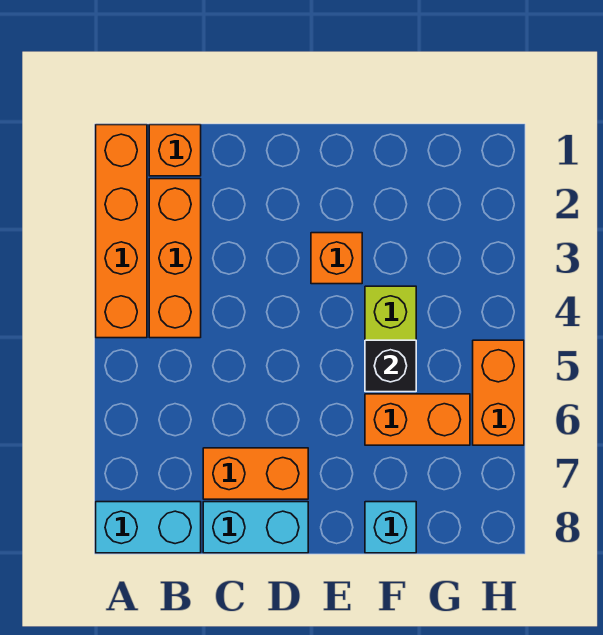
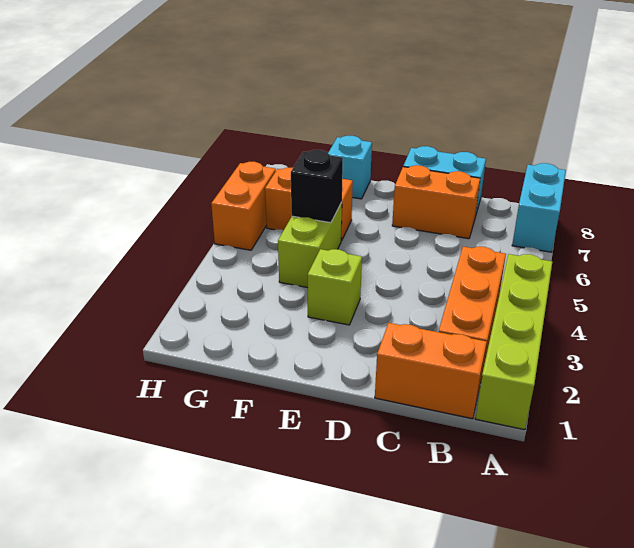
orange brick A1:A4 level 1 -> lime brick A1:A4 level 1
cyan brick A8:B8 level 1 -> cyan brick A7:A8 level 1
orange brick B1 level 1 -> orange brick B1:C1 level 1
orange brick E3 level 1 -> lime brick E3 level 1

